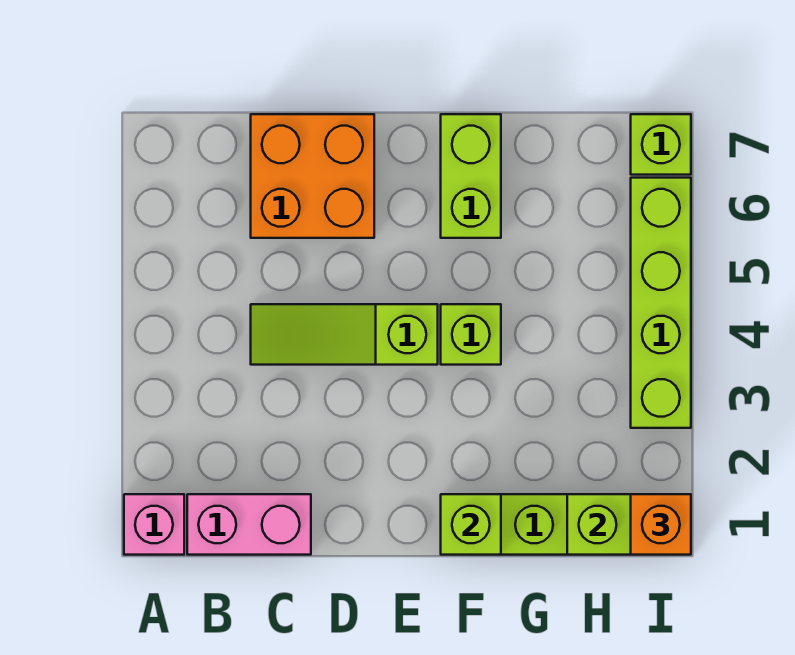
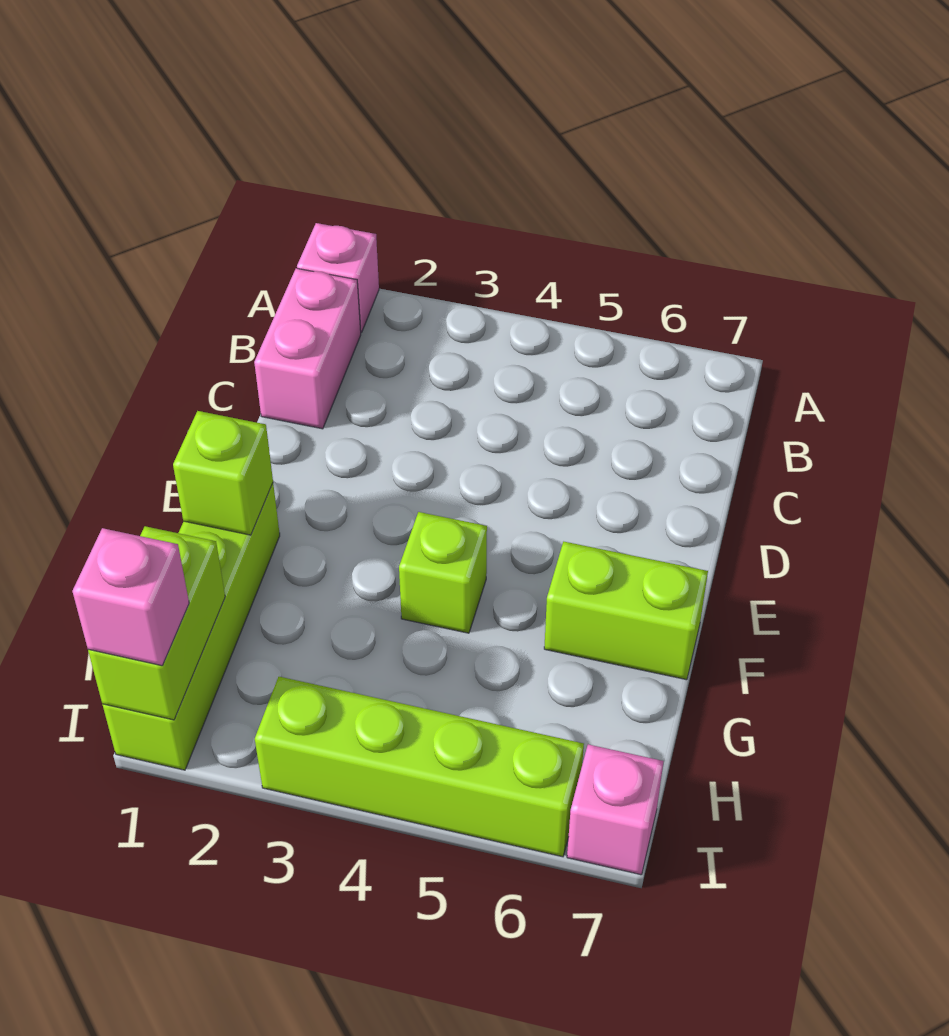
lime slope C4:E4 level 1 top E -> none
orange brick C6:D7 level 1 -> none
orange brick I1 level 3 -> pink brick I1 level 3
lime brick I7 level 1 -> pink brick I7 level 1

